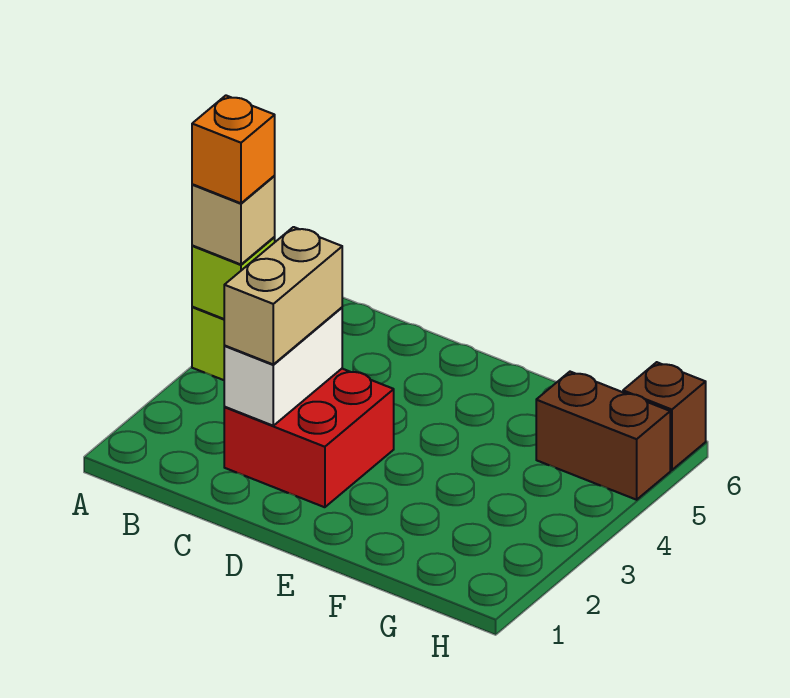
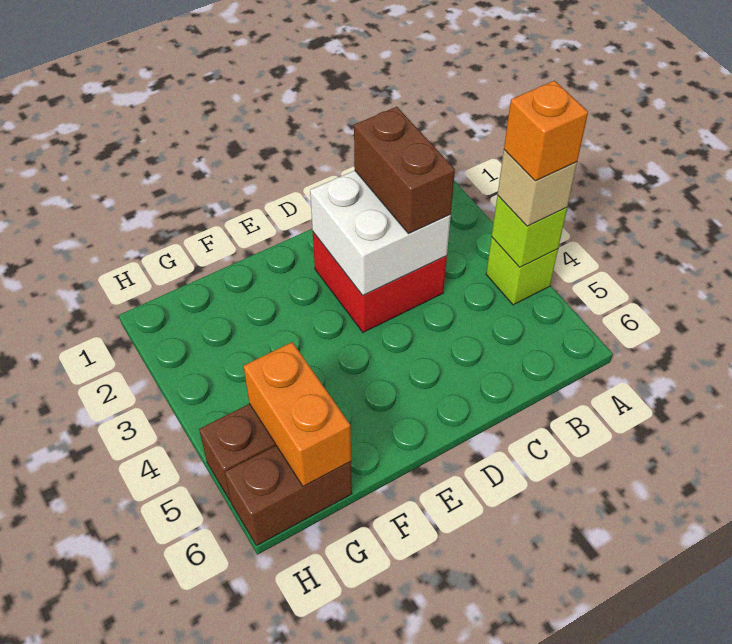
white brick C2:C3 level 2 -> white brick C2:D3 level 2
tan brick C2:C3 level 3 -> brown brick C2:C3 level 3
none -> orange brick G5:G6 level 2
brown brick H6 level 1 -> brown brick G6:H6 level 1

